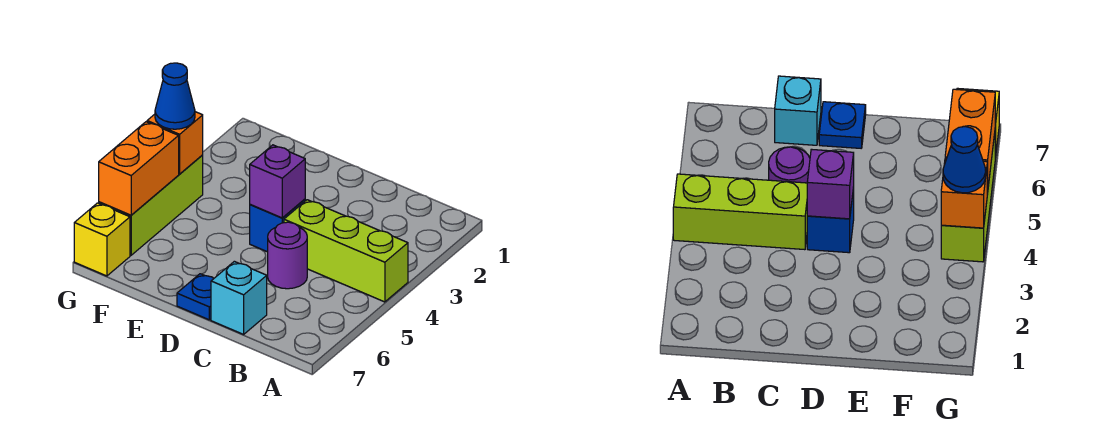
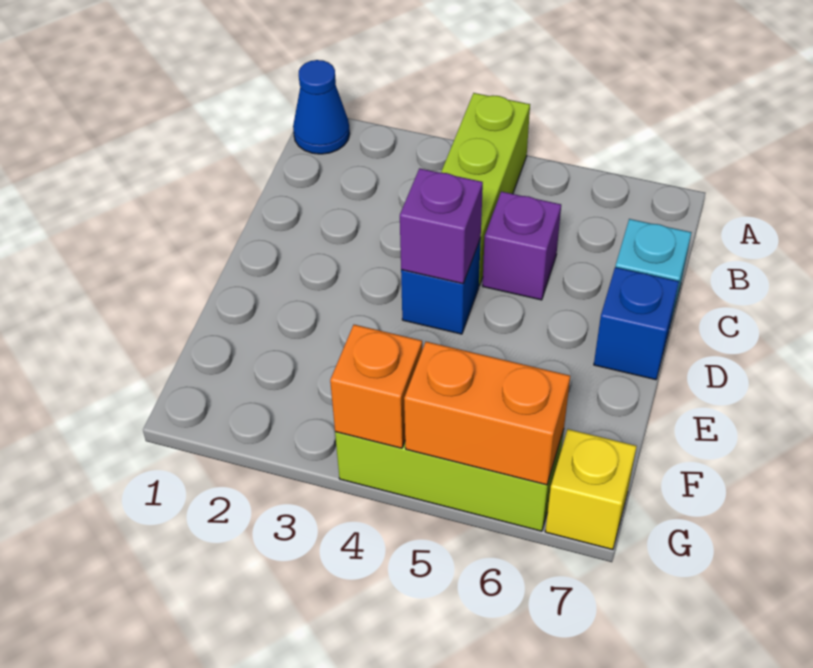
purple round brick C5 level 1 -> purple brick C5 level 1
blue plate D7 level 1 -> blue brick D7 level 1
blue cone G4 level 3 -> blue cone A1 level 1

